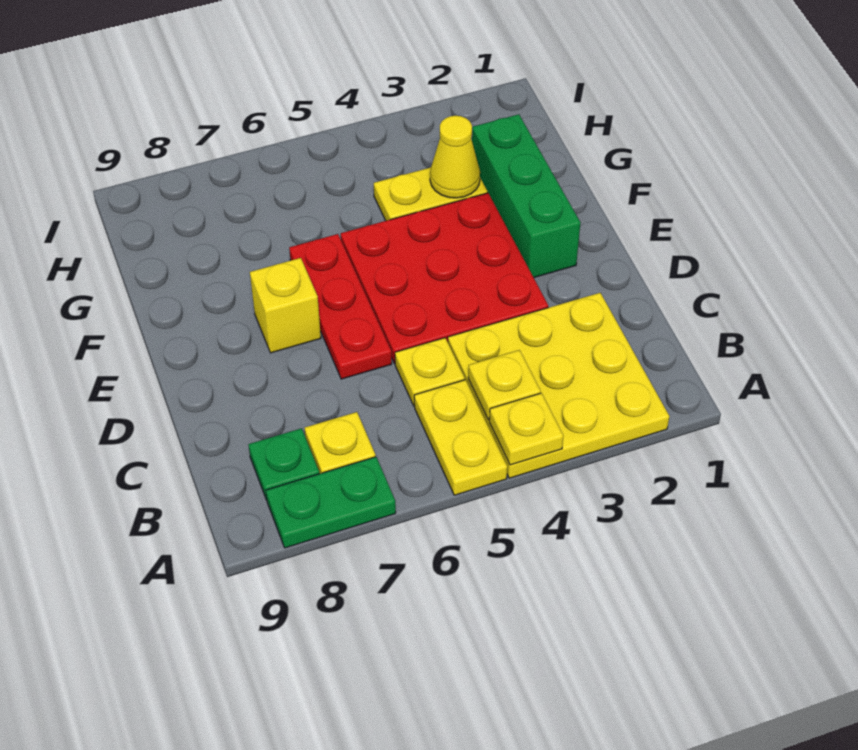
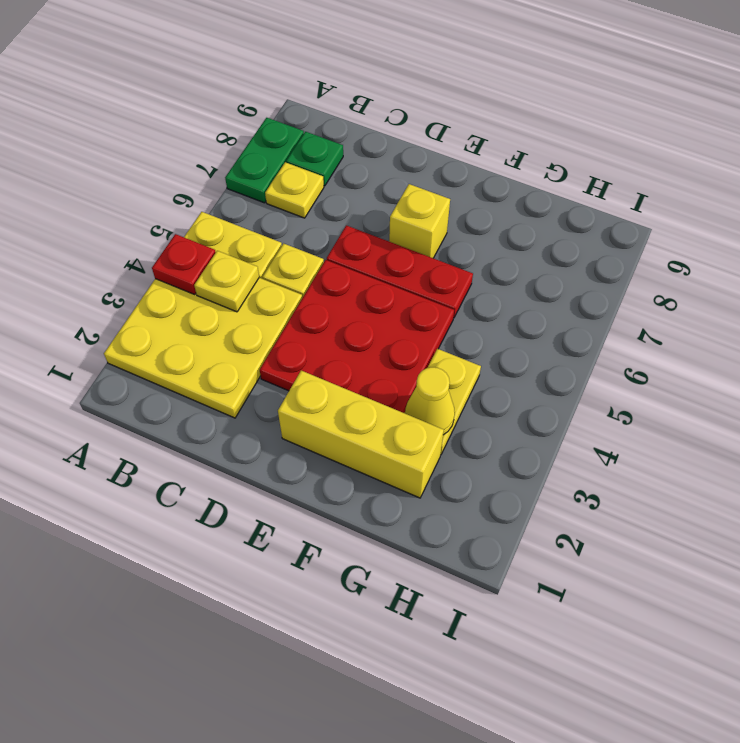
yellow plate A4 level 2 -> red plate A4 level 2
green brick E2:G2 level 1 -> yellow brick E2:G2 level 1

